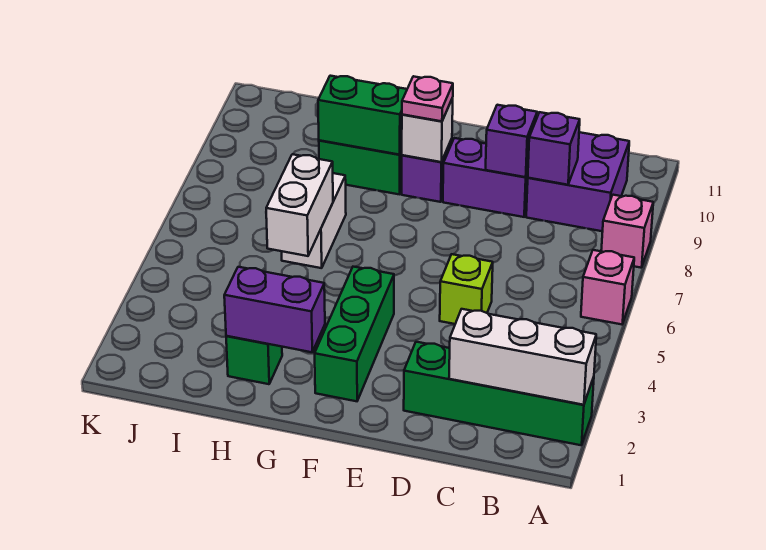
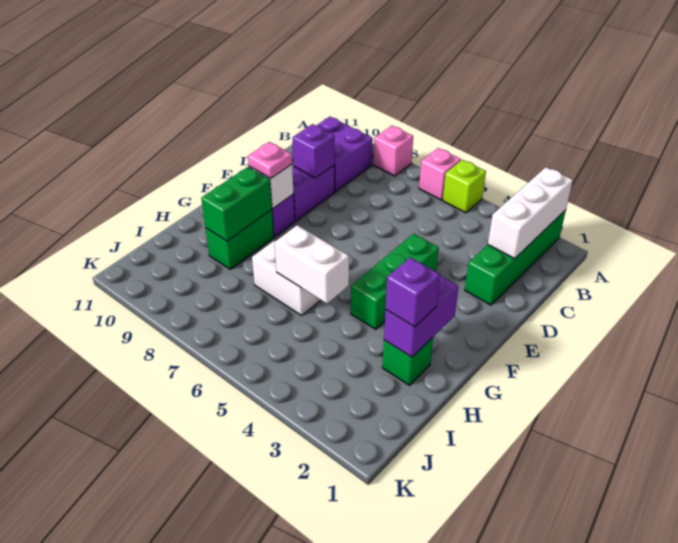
purple brick C9 level 2 -> purple brick H2 level 3
lime brick D5 level 1 -> lime brick A5 level 1
green brick F2:F4 level 1 -> green brick E4:G4 level 1

